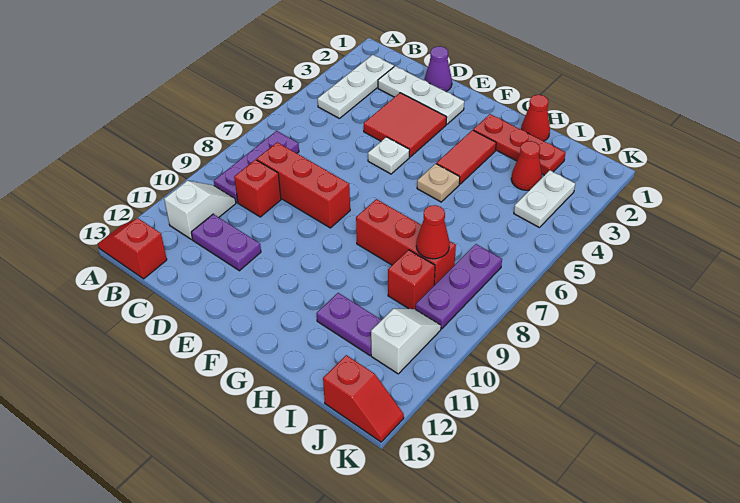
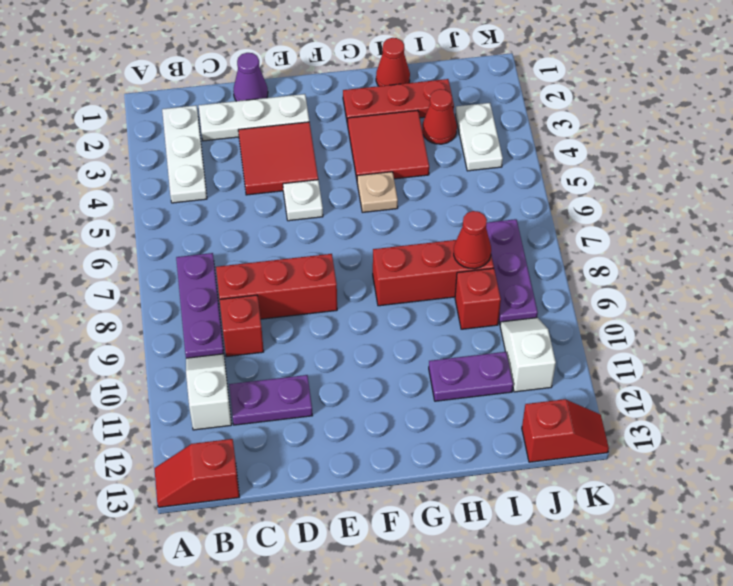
red tile G3:G4 level 1 -> red tile G3:H4 level 1

